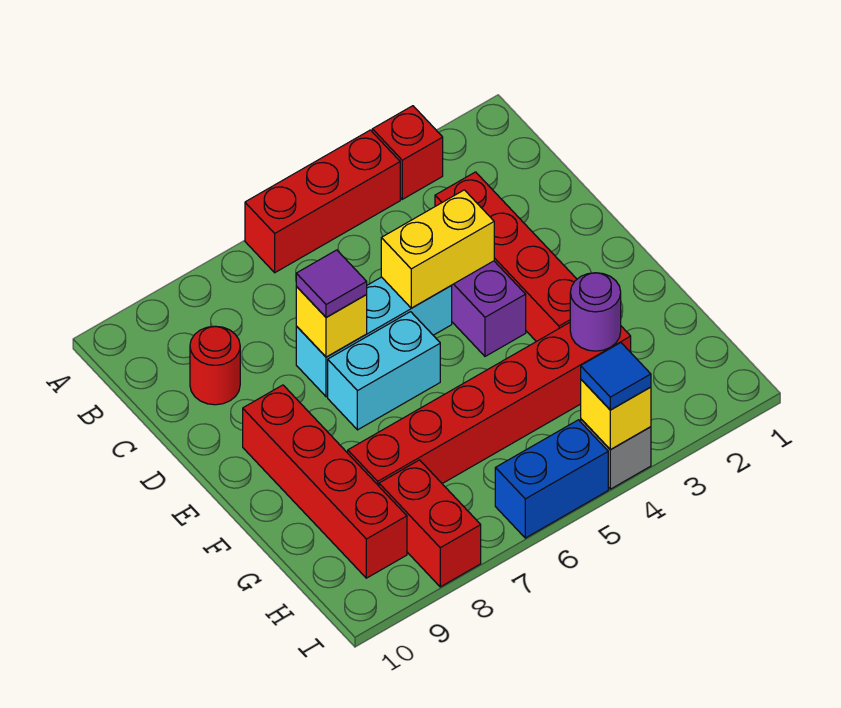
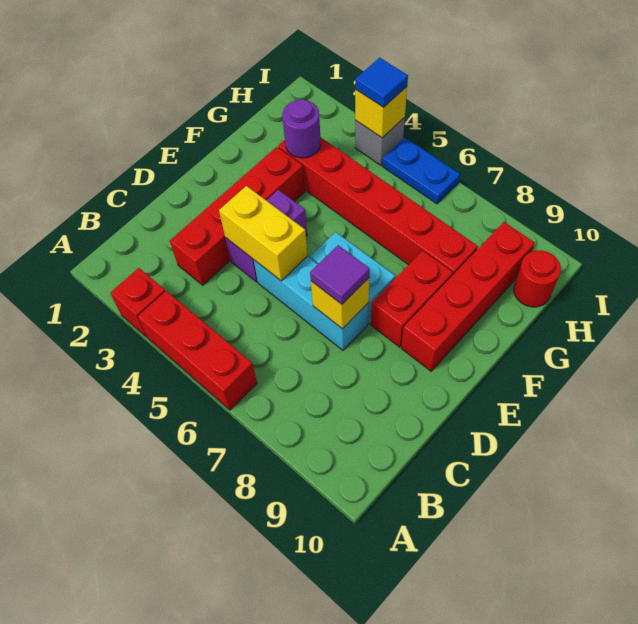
red round brick C9 level 1 -> red round brick H10 level 1
red brick H8:I8 level 1 -> red brick E8:F8 level 1
blue brick I5:I6 level 1 -> blue plate I5:I6 level 1

